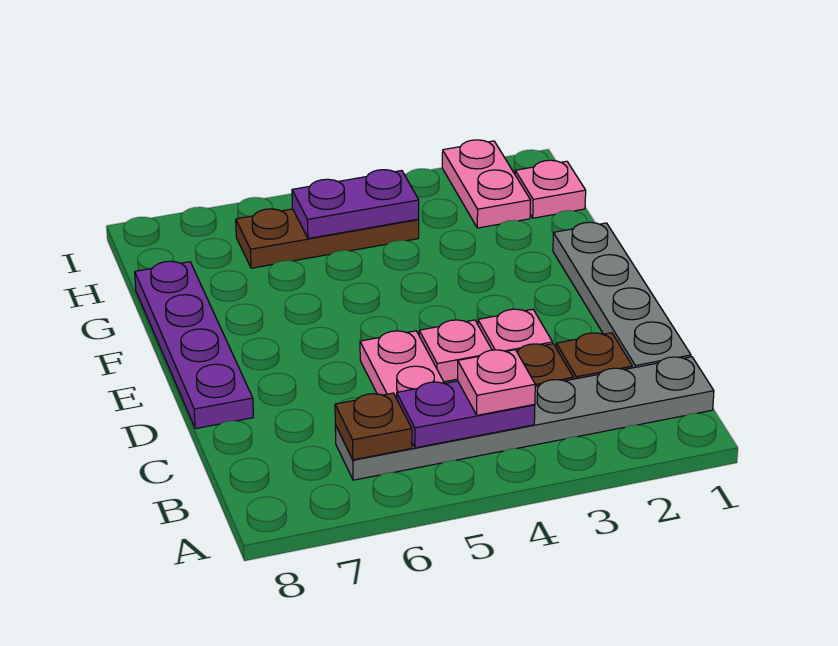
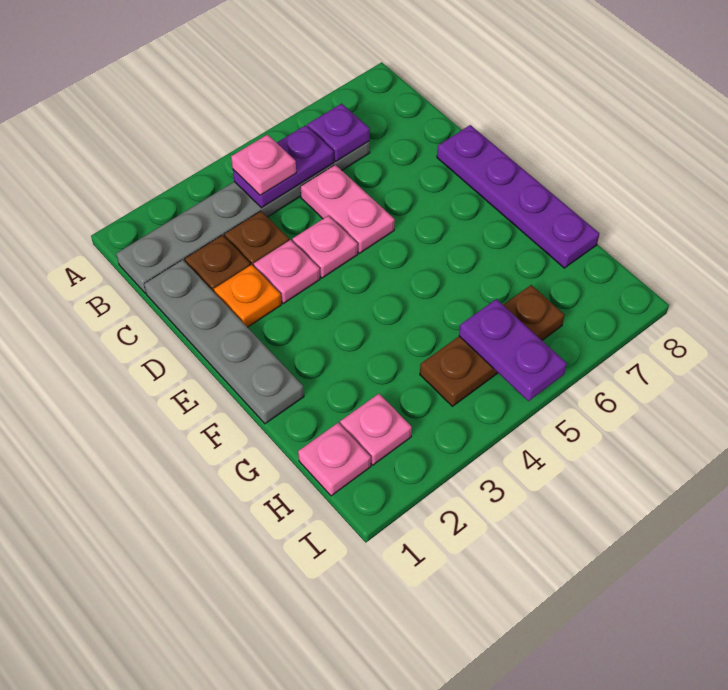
brown plate B6 level 2 -> purple plate B6 level 2
none -> orange plate D2 level 1
pink plate H2:I2 level 1 -> pink plate H2 level 1
purple plate H4:H5 level 2 -> purple plate H5:I5 level 2

